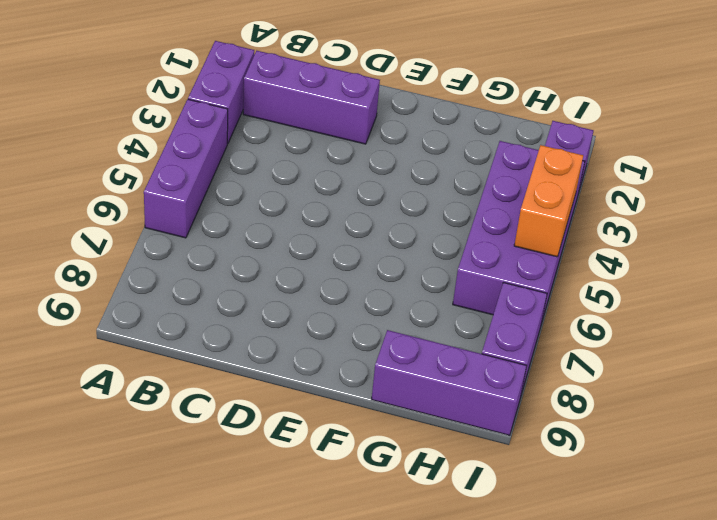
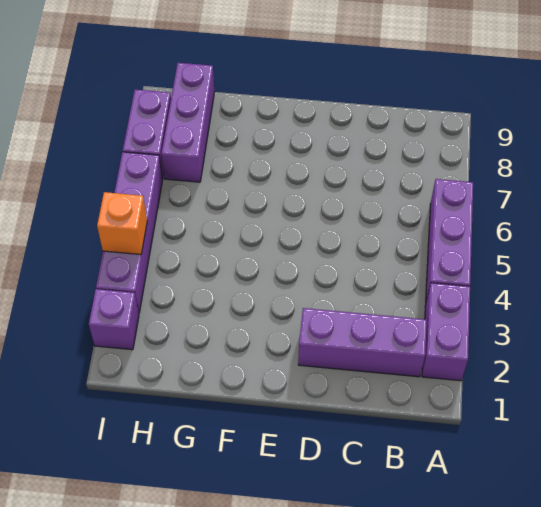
purple brick G9:I9 level 1 -> purple brick H7:H9 level 1
purple brick H3:I6 level 1 -> purple brick I3:I6 level 1
orange brick I4:I5 level 2 -> orange brick I4 level 2

